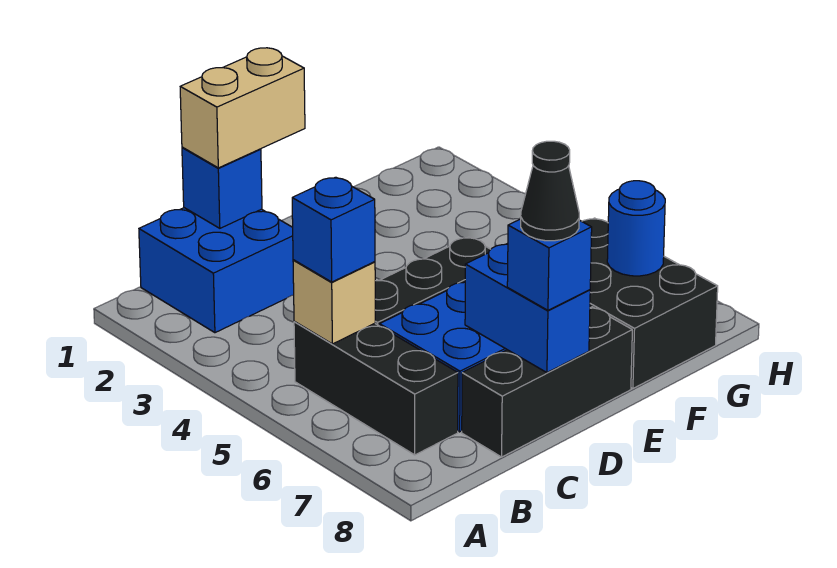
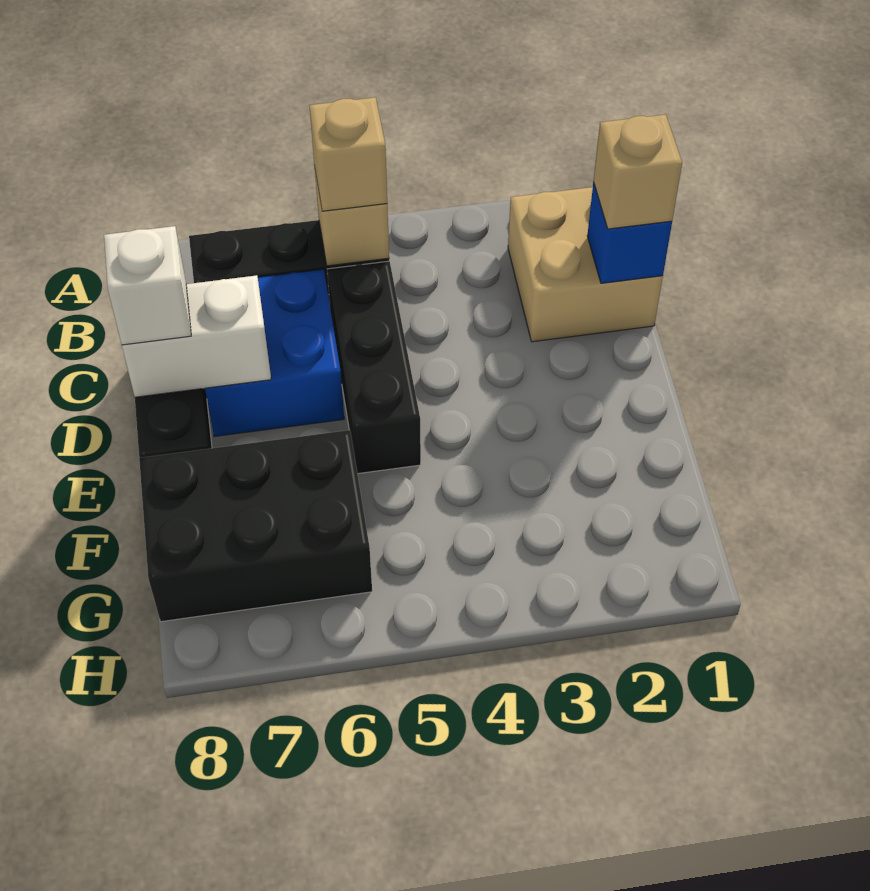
blue brick B1:C2 level 1 -> tan brick B1:C2 level 1
blue brick B5 level 3 -> tan brick B5 level 3
tan brick C1:D1 level 3 -> tan brick C1 level 3
blue brick D7:D8 level 2 -> white brick D7:D8 level 2
blue brick D8 level 3 -> white brick D8 level 3
black cone D8 level 4 -> none
blue round brick G7 level 2 -> none

